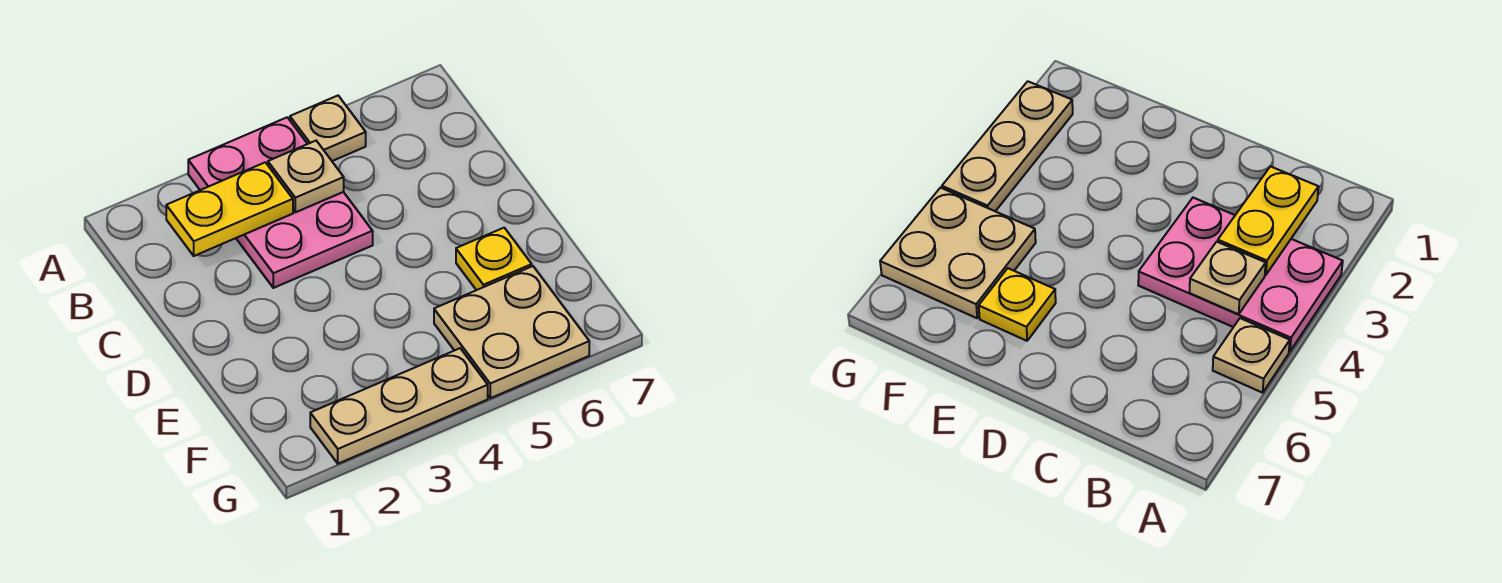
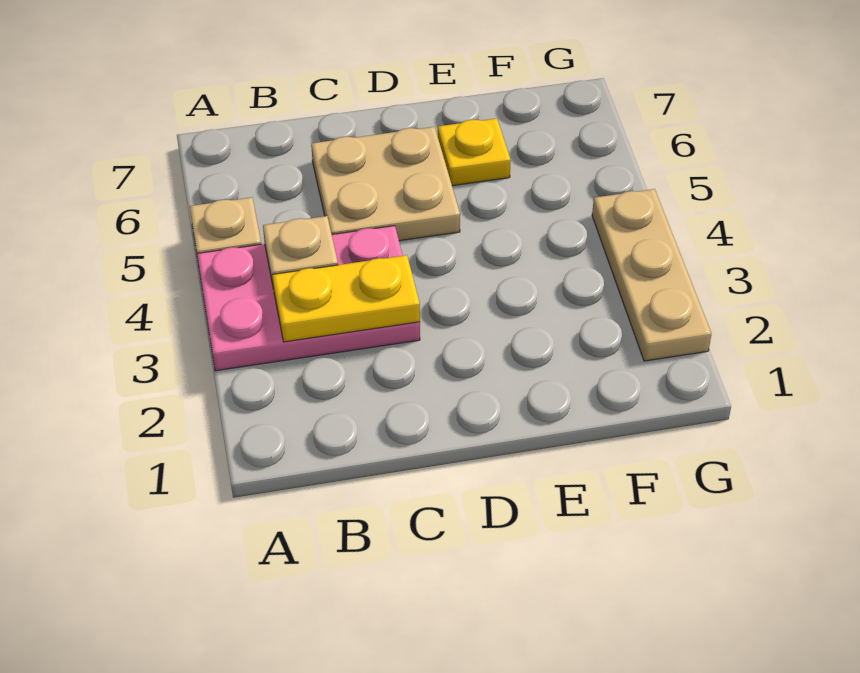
yellow plate B2:B3 level 2 -> yellow plate B3:C3 level 2
tan plate F5:G6 level 1 -> tan plate C5:D6 level 1

